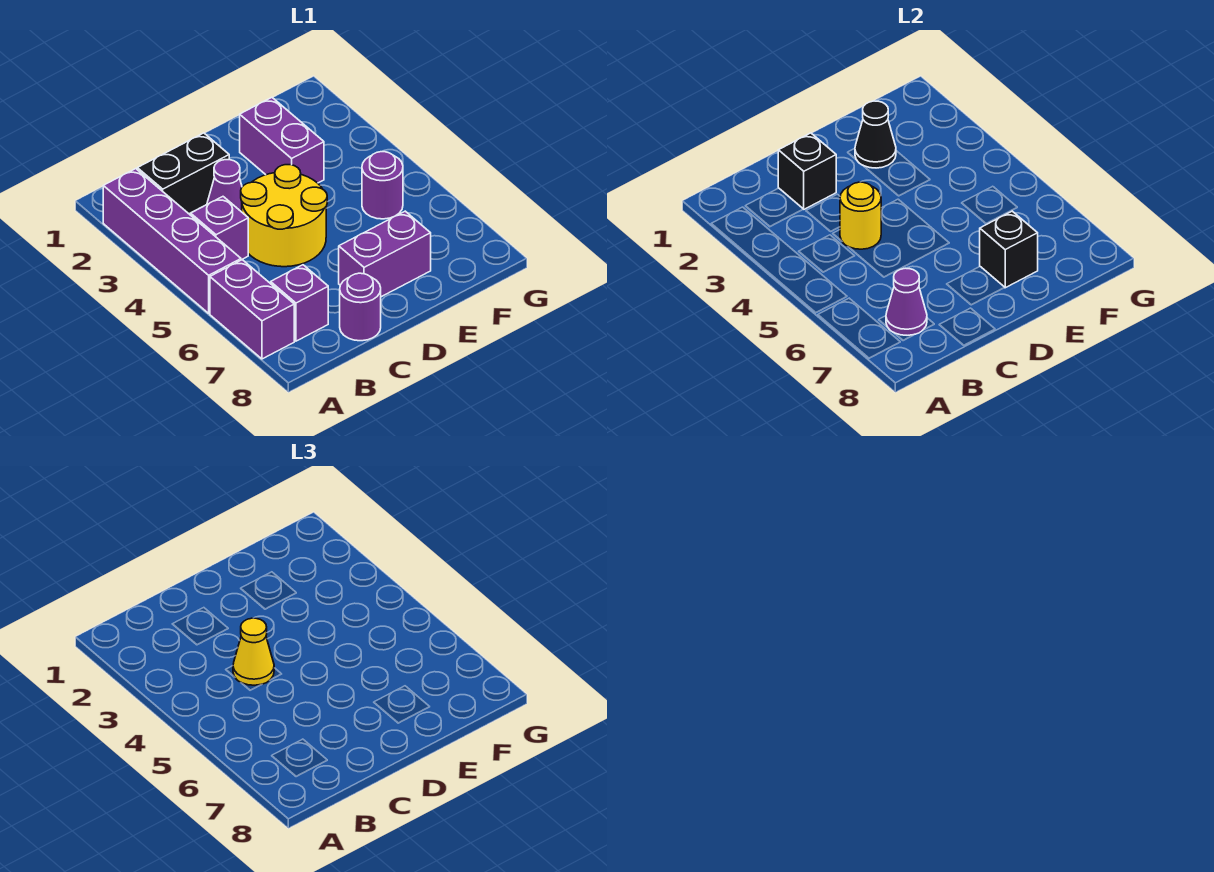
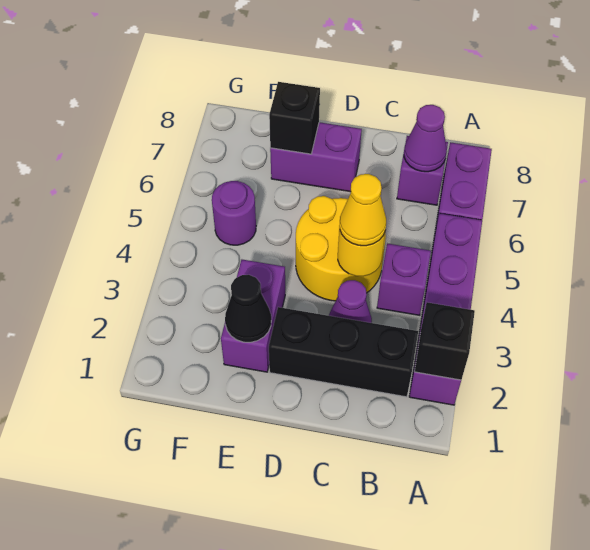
black brick B2:C2 level 1 -> black brick B2:D2 level 1
black brick C2 level 2 -> black brick A2 level 2
purple round brick C8 level 1 -> none

